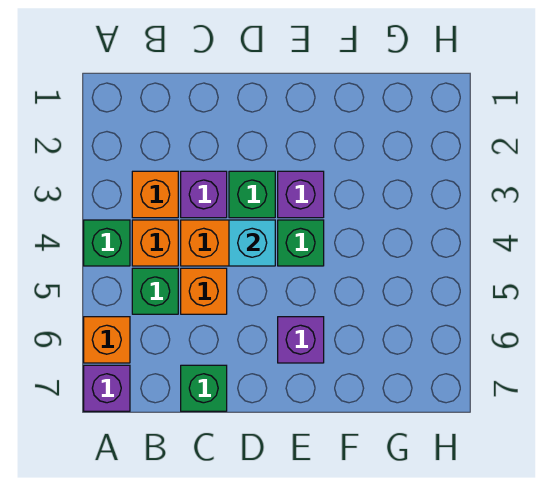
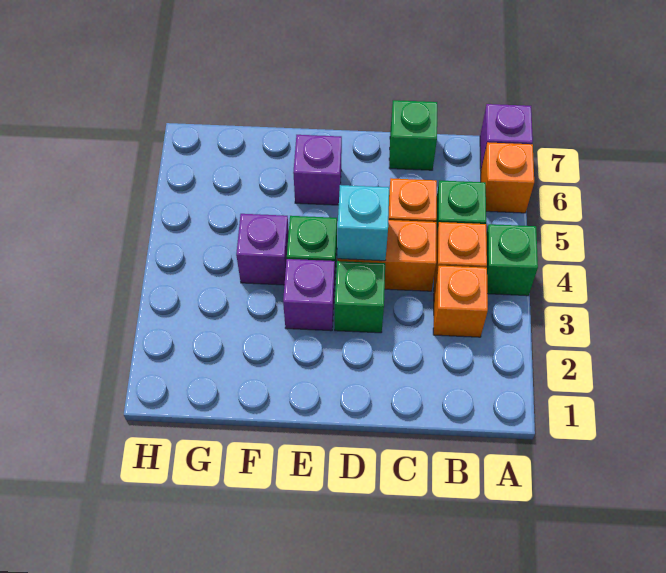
purple brick C3 level 1 -> purple brick F4 level 1

